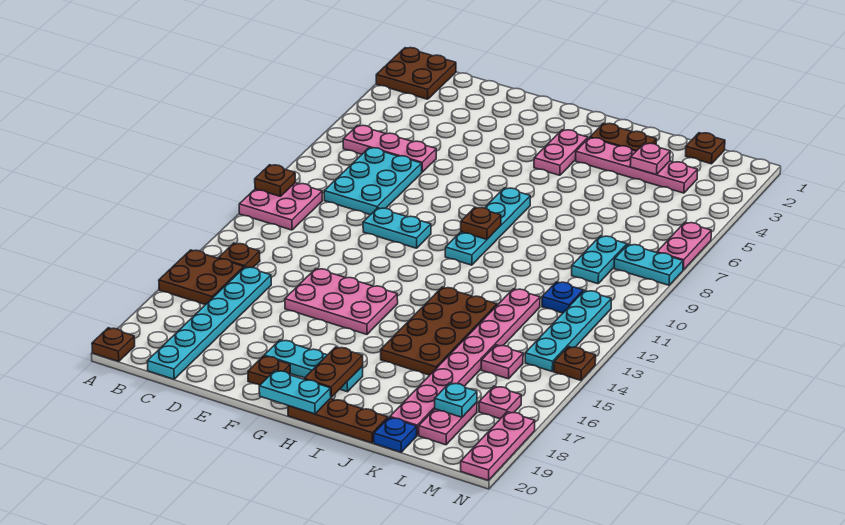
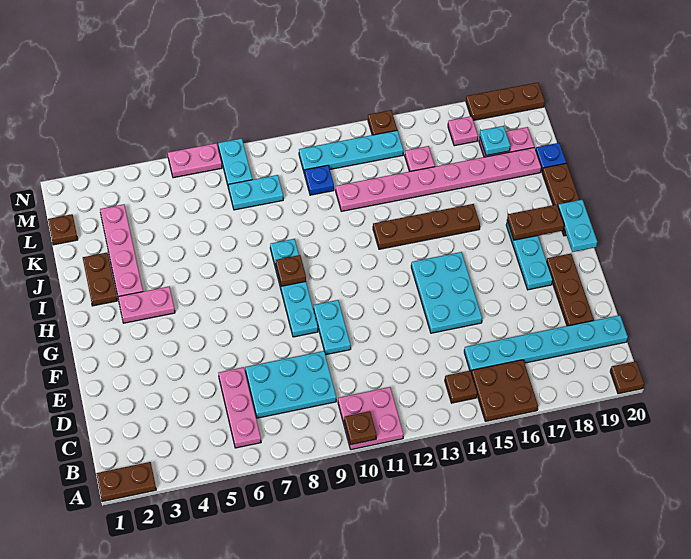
brown plate A1:B2 level 1 -> brown plate A1:A2 level 1
pink plate E14:G15 level 1 -> cyan plate E14:G15 level 1
brown plate F19 level 1 -> brown plate D19:F19 level 1
cyan plate H7:H10 level 1 -> cyan plate F9:I9 level 1
brown plate I13:J16 level 1 -> brown plate I13:I16 level 1
pink plate K3 level 2 -> none
pink plate N18:N20 level 1 -> brown plate N18:N20 level 1

